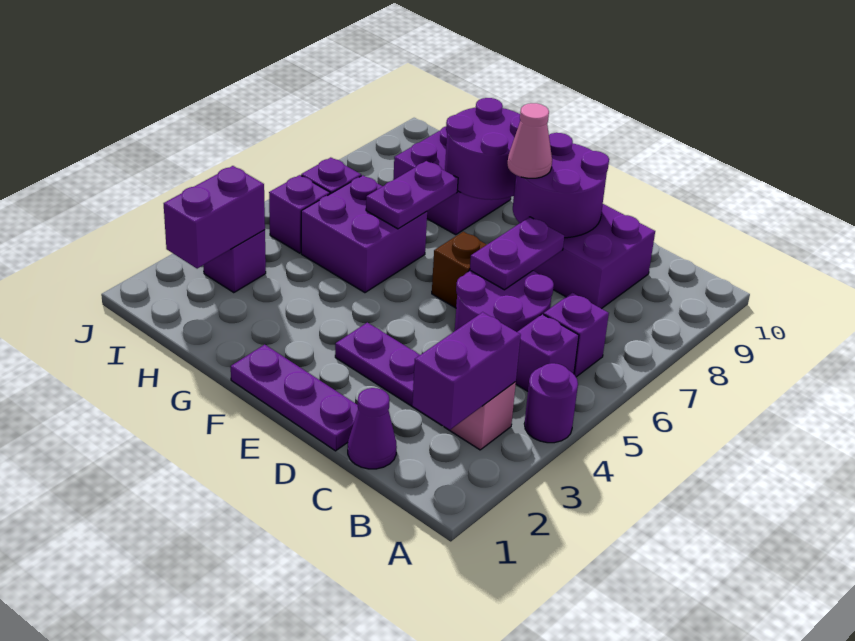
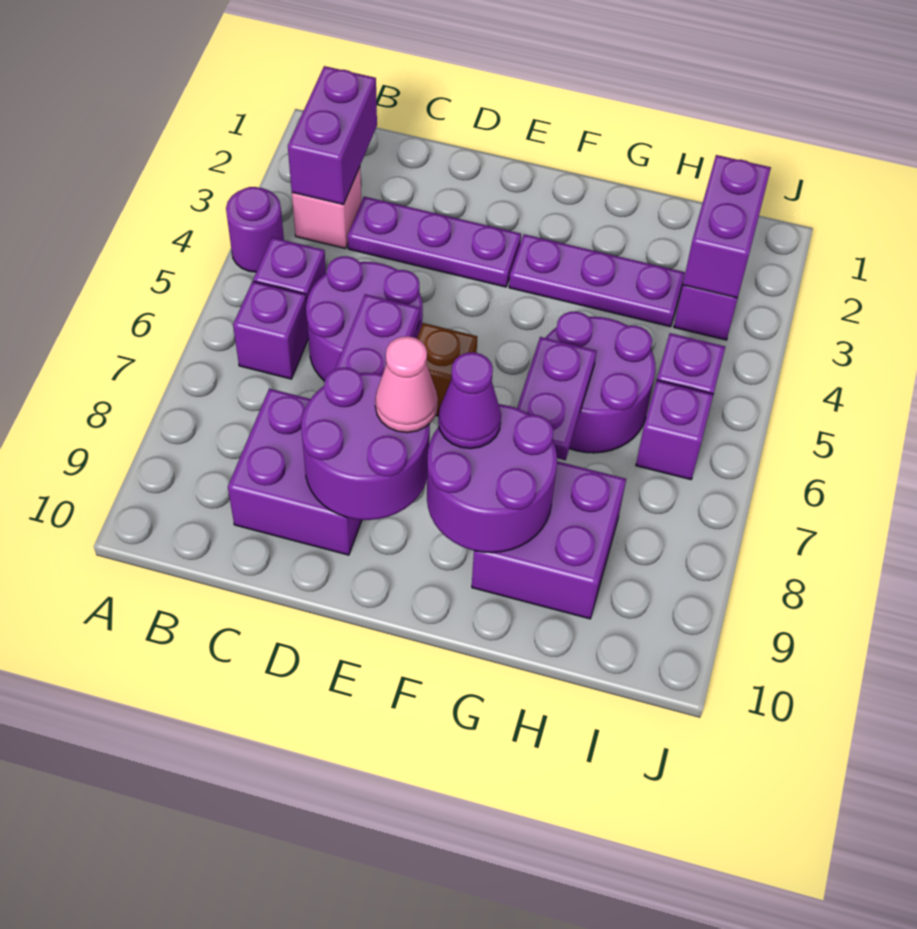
purple cone C1 level 1 -> purple cone F8 level 3
purple plate D1:F1 level 1 -> purple plate F3:H3 level 1
purple brick G5:H6 level 1 -> purple round brick G5:H6 level 1

